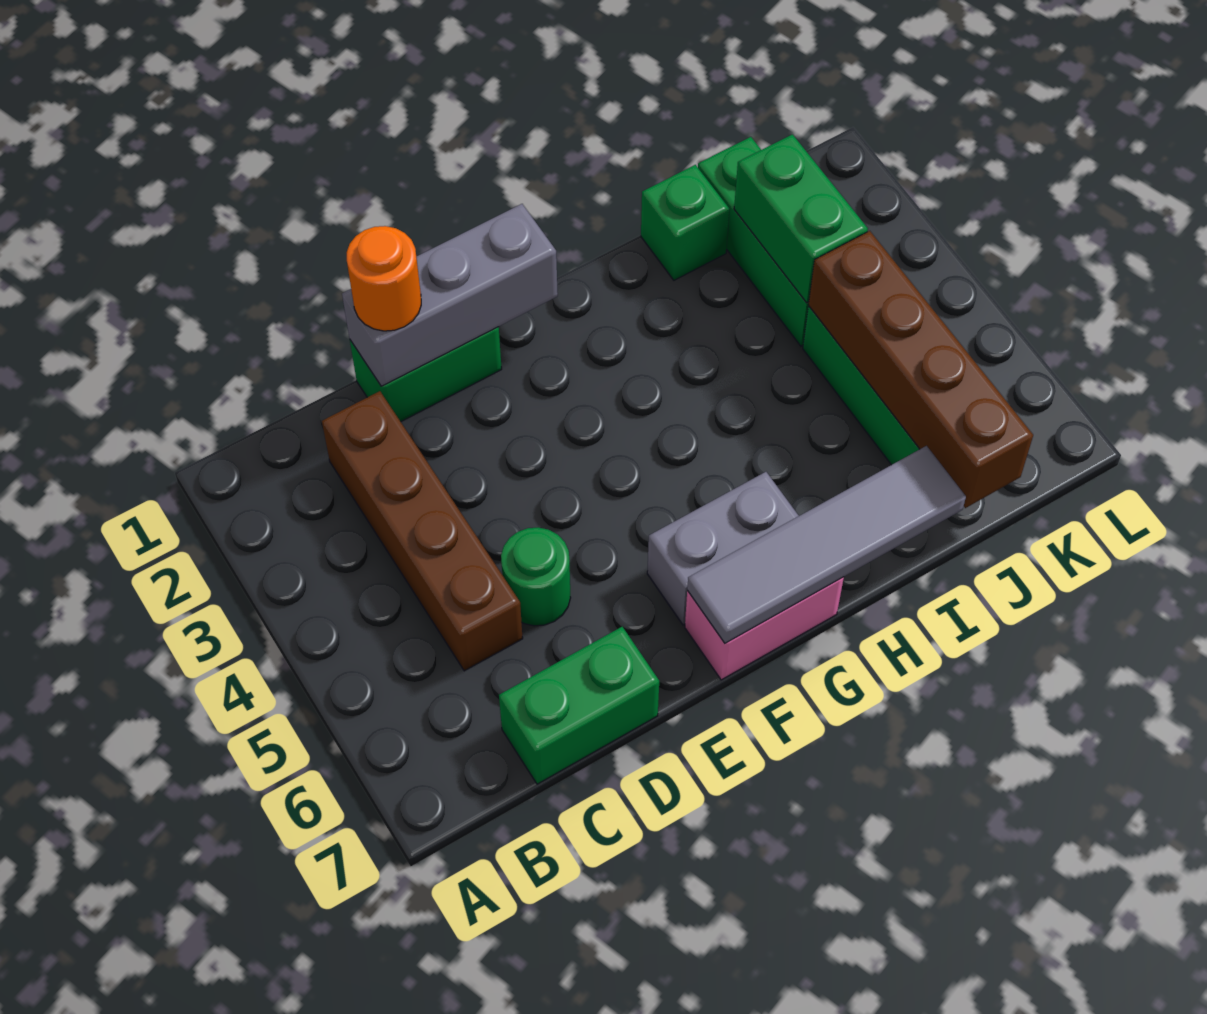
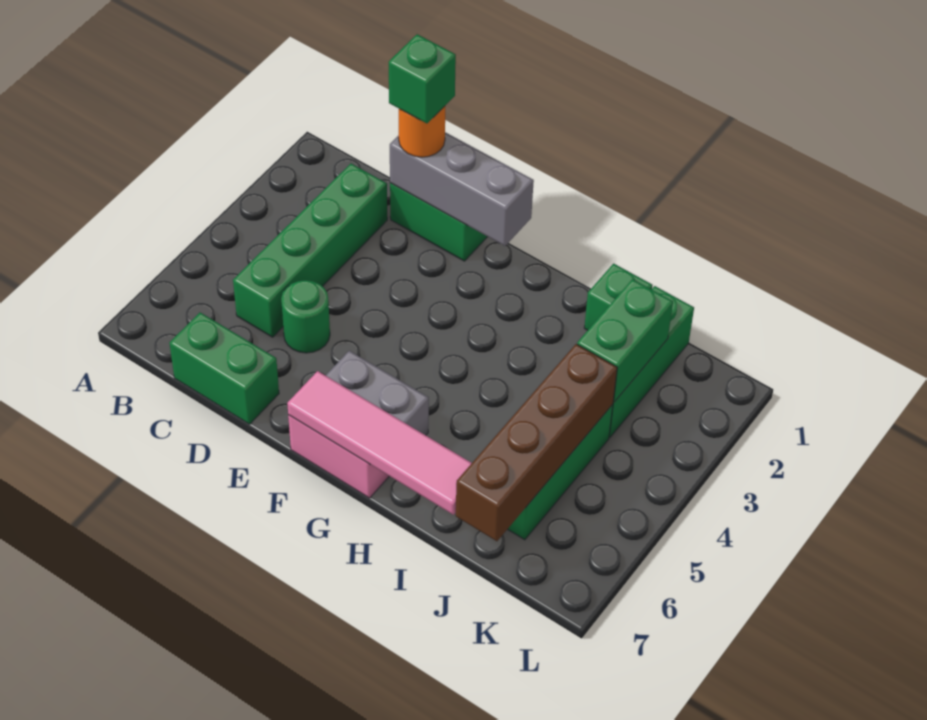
brown brick C2:C5 level 1 -> green brick C2:C5 level 1
none -> green brick D1 level 4
grey tile F7:I7 level 2 -> pink tile F7:I7 level 2

